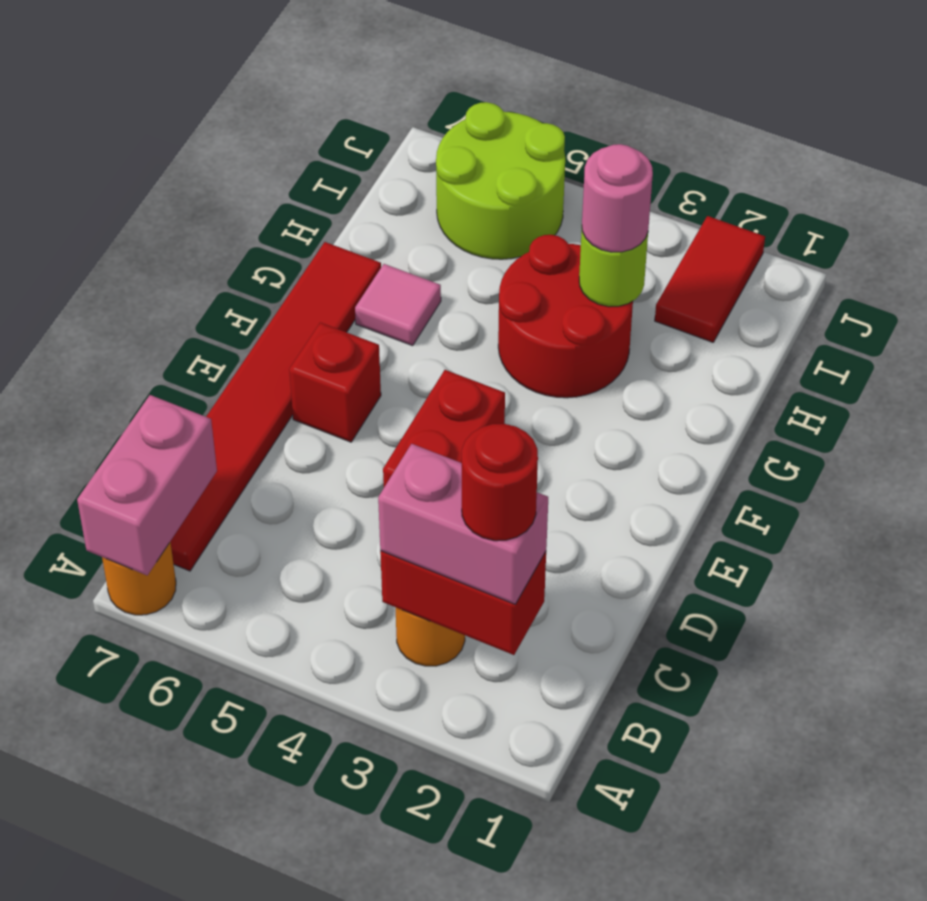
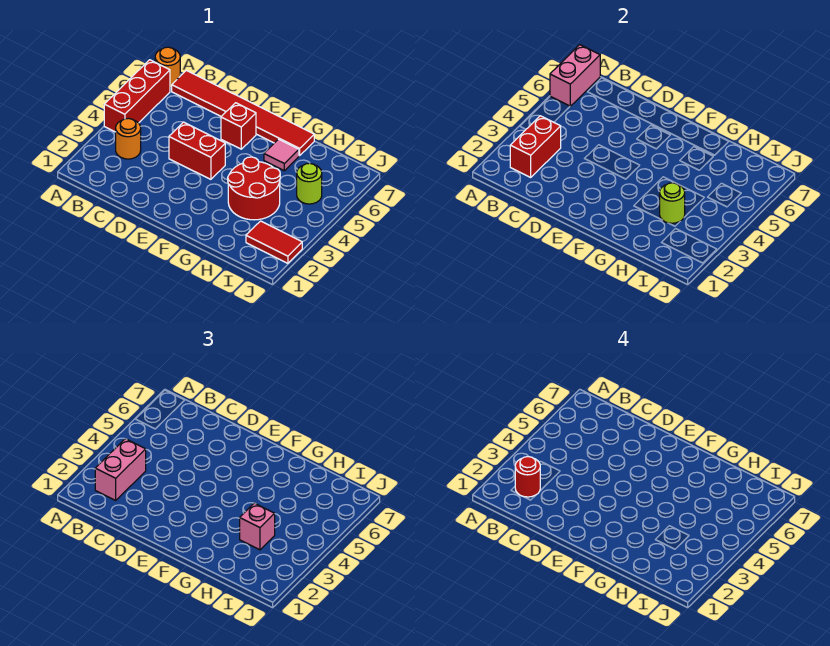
none -> red brick A4:A6 level 1
pink brick A7:B7 level 2 -> pink brick A6:A7 level 2
pink round brick H3 level 3 -> pink brick H3 level 3
lime round brick I5:J6 level 1 -> lime round brick I5 level 1

